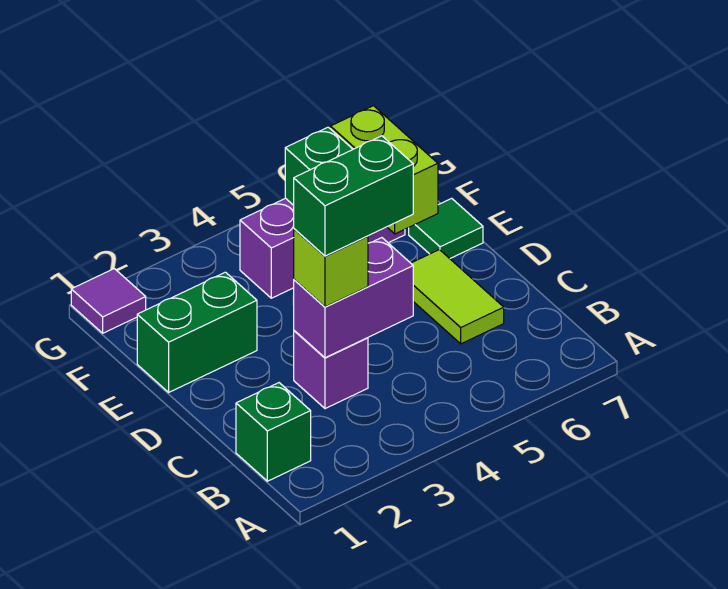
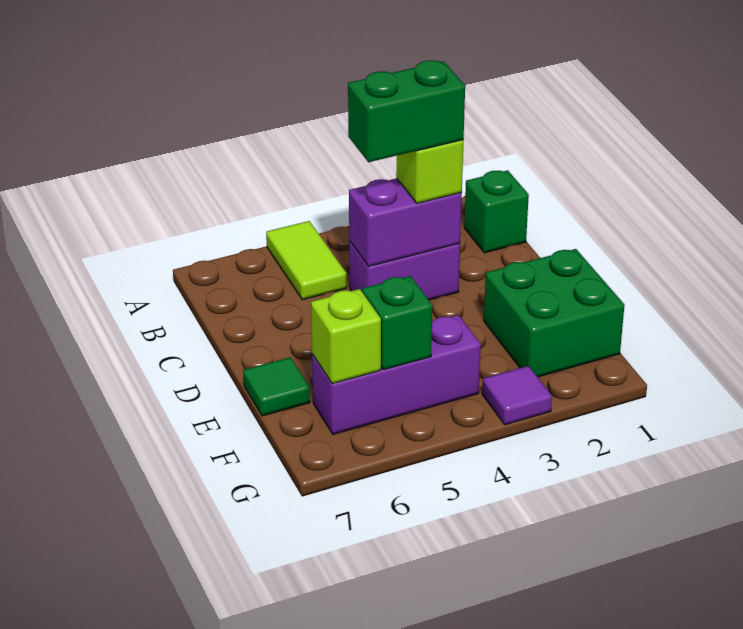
purple brick C3 level 1 -> purple brick C3:C4 level 1
lime tile C6:D6 level 1 -> lime tile A5:B5 level 1
green brick E1:E2 level 1 -> green brick E1:F2 level 1
lime brick E6:F6 level 2 -> lime brick F6 level 2
purple tile G1 level 1 -> purple tile G3 level 1

